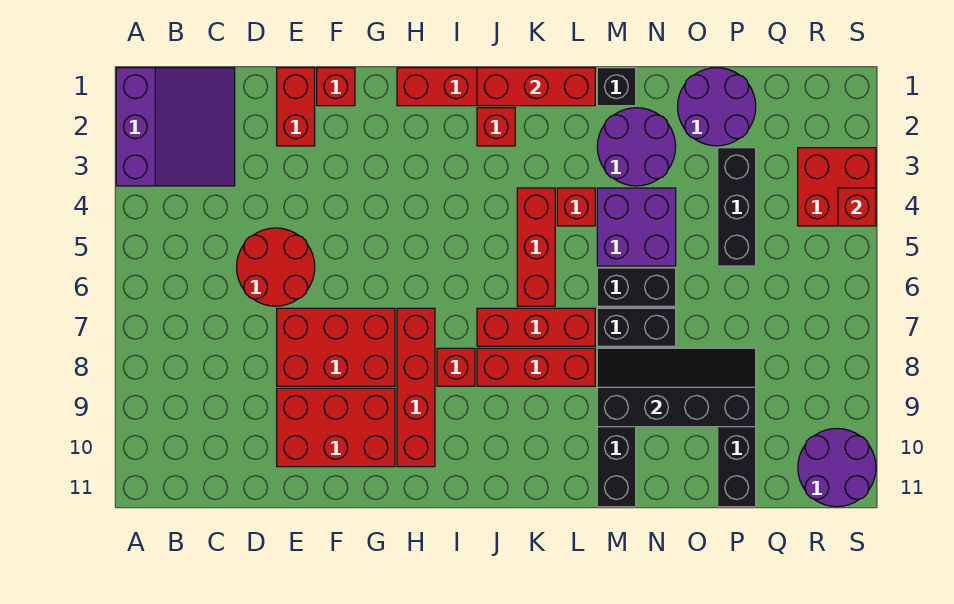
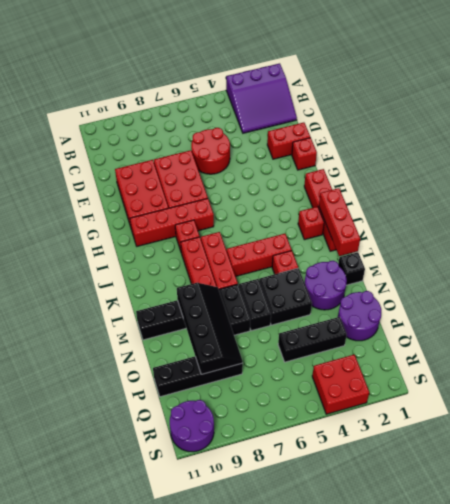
purple brick M4:N5 level 1 -> black brick M4:N5 level 1
red brick S4 level 2 -> none

